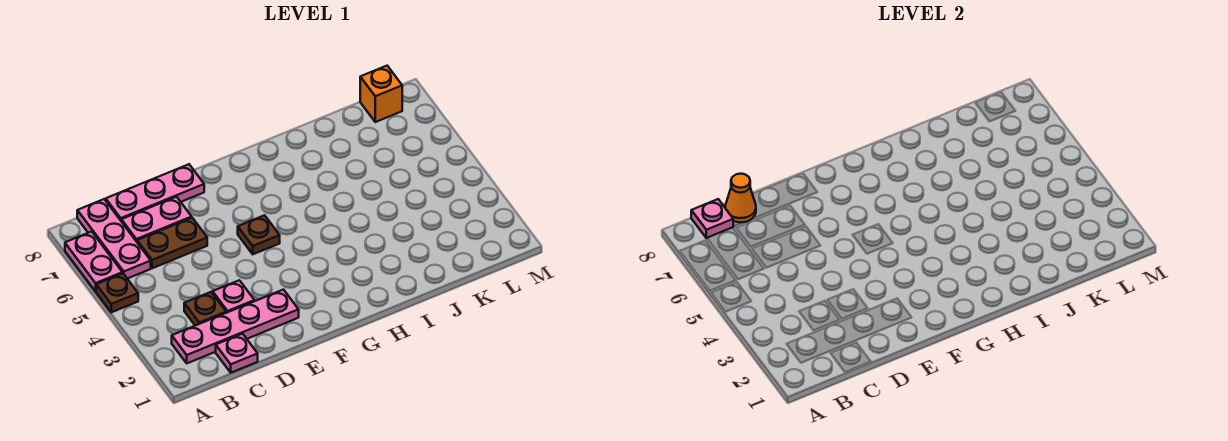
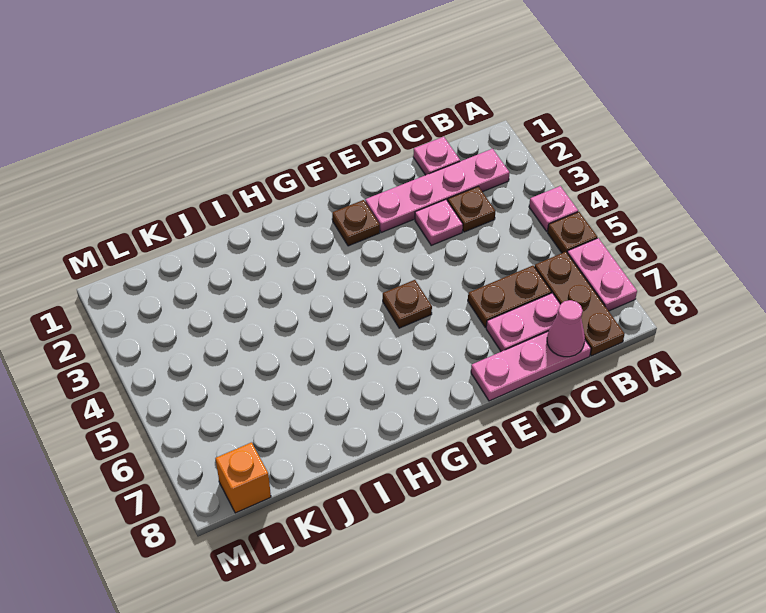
pink plate B6:B8 level 1 -> brown plate B6:B8 level 1
pink plate B8 level 2 -> pink plate A4 level 1
orange cone C8 level 2 -> pink cone C8 level 2
none -> brown plate F2 level 1

